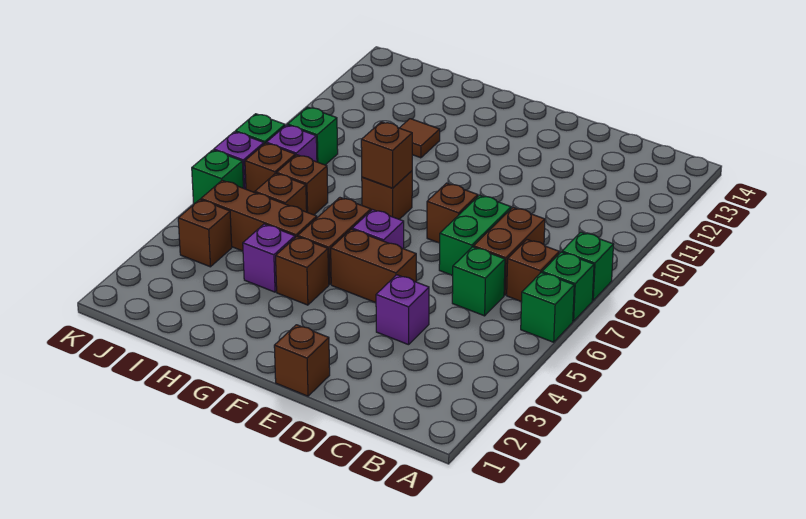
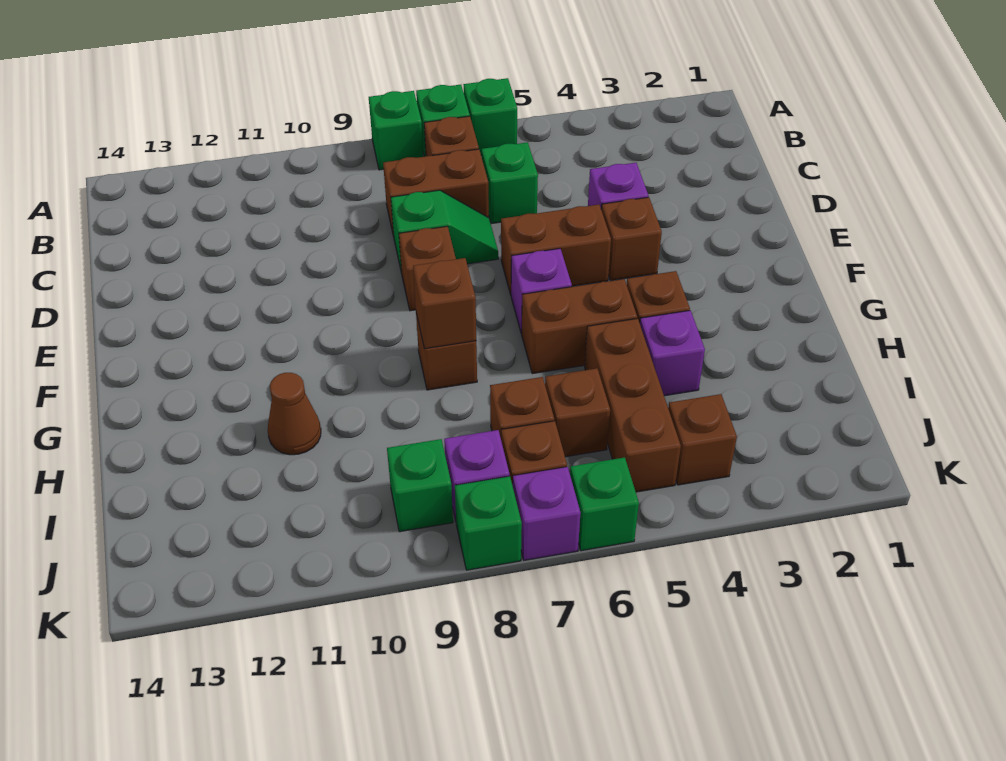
green brick D7:D8 level 1 -> green slope D7:D8 level 1 top 8
brown brick E1 level 1 -> brown brick E4 level 1
brown brick E5:F5 level 1 -> brown brick E5:E6 level 1
brown tile H11 level 1 -> brown cone H11 level 1

